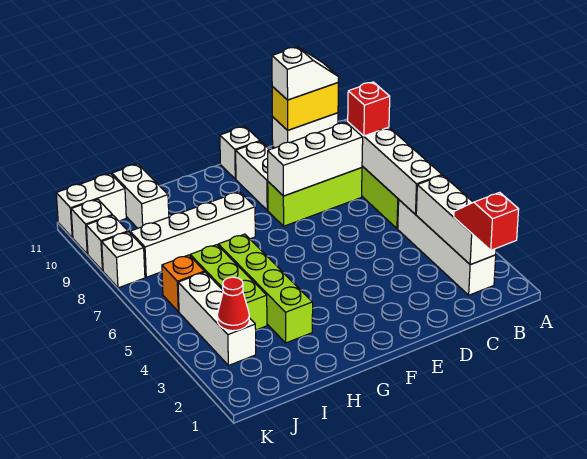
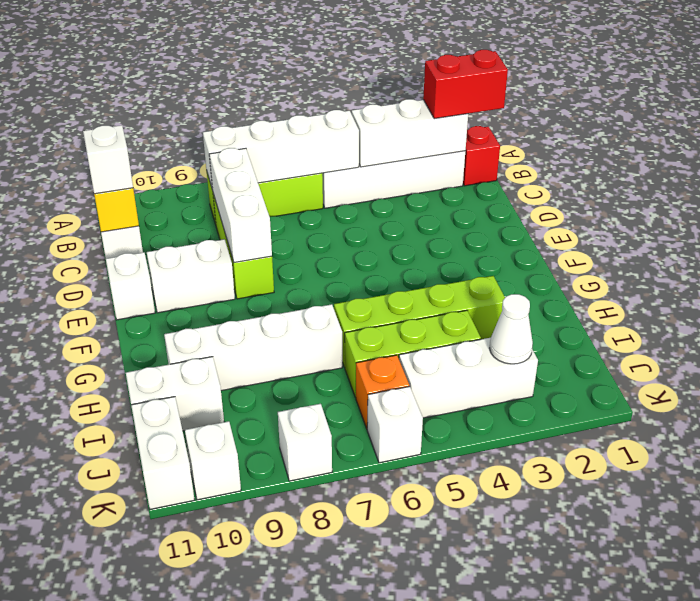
red slope B1:B2 level 3 top 1 -> red brick B1:B2 level 3
red brick B8 level 3 -> red brick B1 level 1
white brick G8:J8 level 1 -> white brick H7:H10 level 1
red cone J3 level 2 -> white cone J3 level 2
white brick K9 level 1 -> white brick K6 level 1

